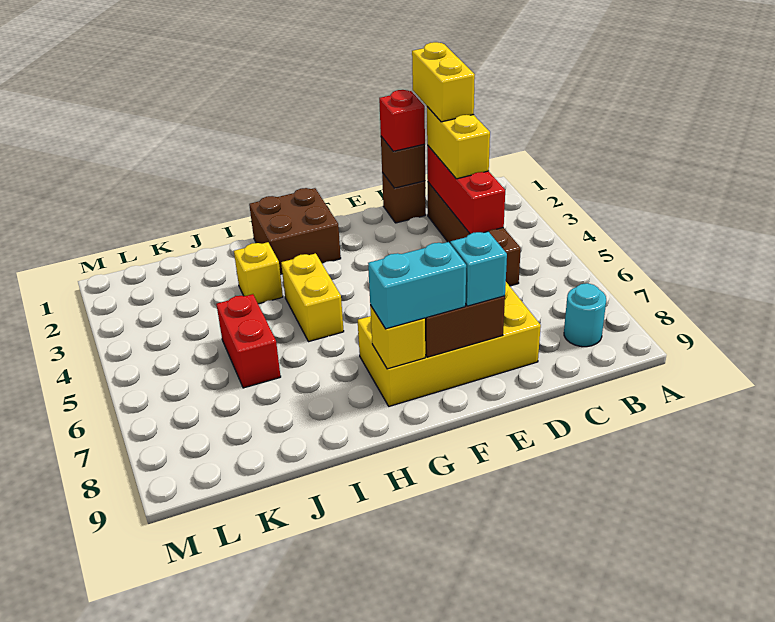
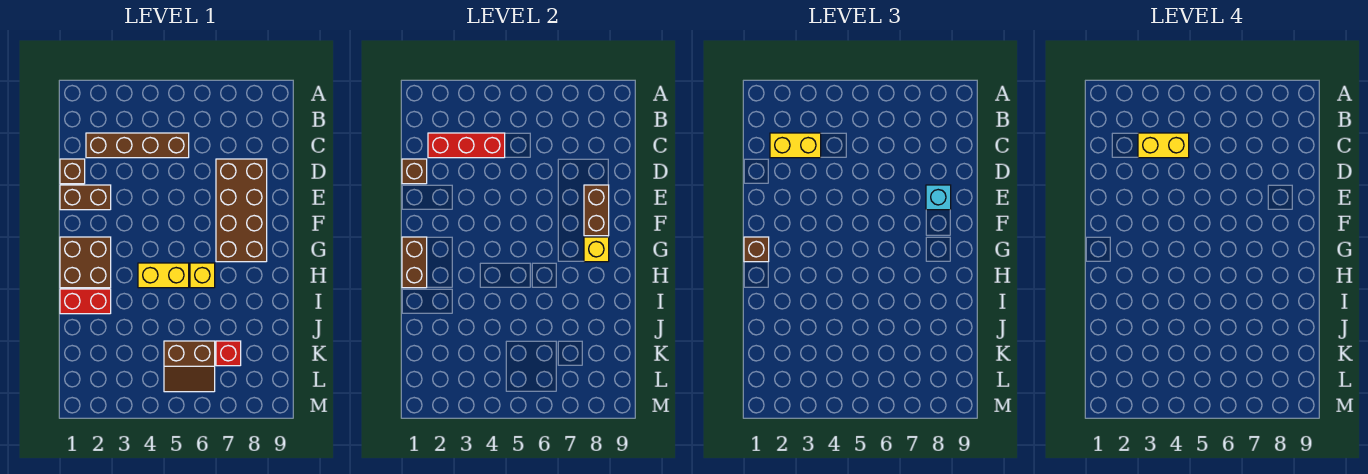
cyan round brick B8 level 1 -> none
yellow brick C1:C2 level 4 -> yellow brick C3:C4 level 4
red brick D1 level 3 -> red brick K7 level 1
yellow brick D7:G8 level 1 -> brown brick D7:G8 level 1
none -> brown brick E1:E2 level 1
cyan brick F8:G8 level 3 -> none
none -> brown brick G1:H1 level 2
none -> brown brick G1 level 3
yellow brick I3 level 1 -> yellow brick H6 level 1
red brick J5:J6 level 1 -> red brick I1:I2 level 1
none -> brown slope K5:L6 level 1 top K

